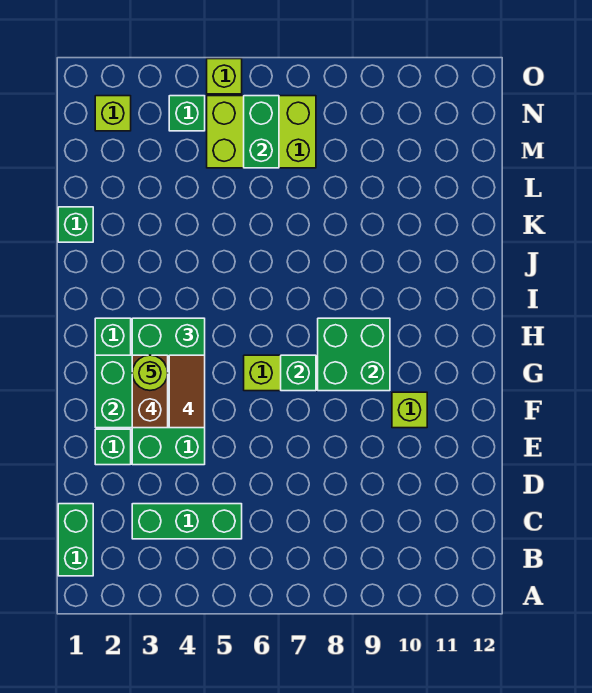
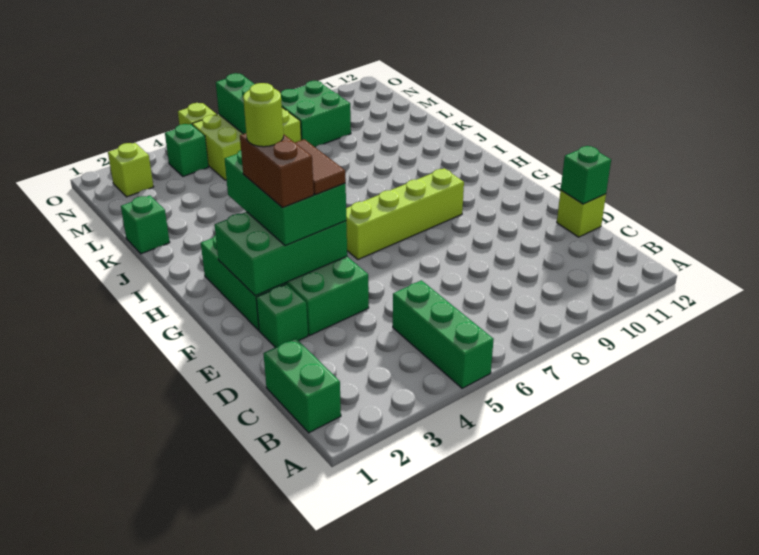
green brick C3:C5 level 1 -> green brick A5:C5 level 1
lime brick F10 level 1 -> lime brick D12 level 1
green brick G7 level 2 -> green brick D12 level 2
green brick G8:H9 level 2 -> green brick M8:N9 level 1

